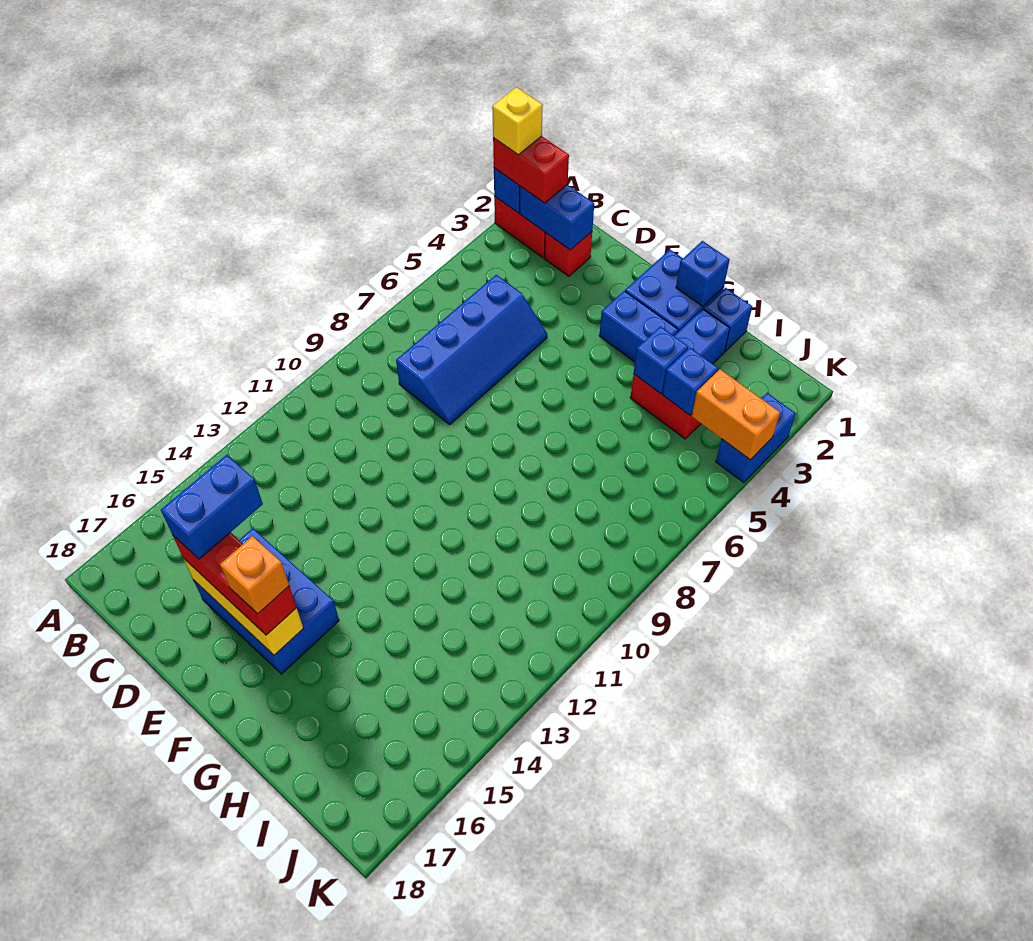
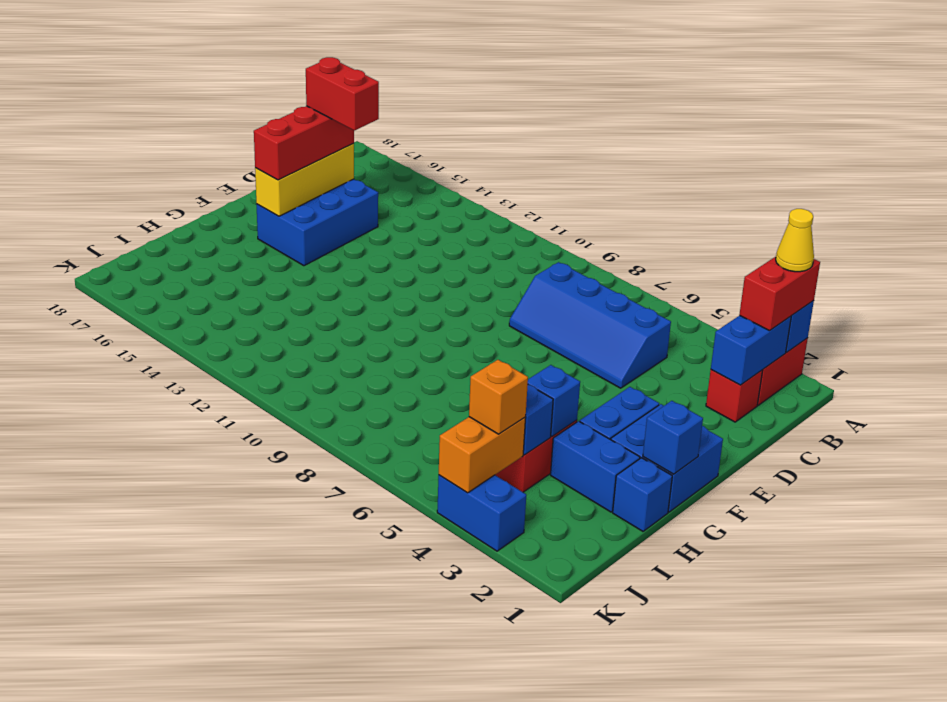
yellow brick A2 level 4 -> yellow cone A2 level 4
blue brick D15:D16 level 4 -> red brick D15:D16 level 4
orange brick F16 level 4 -> orange brick J4 level 3

